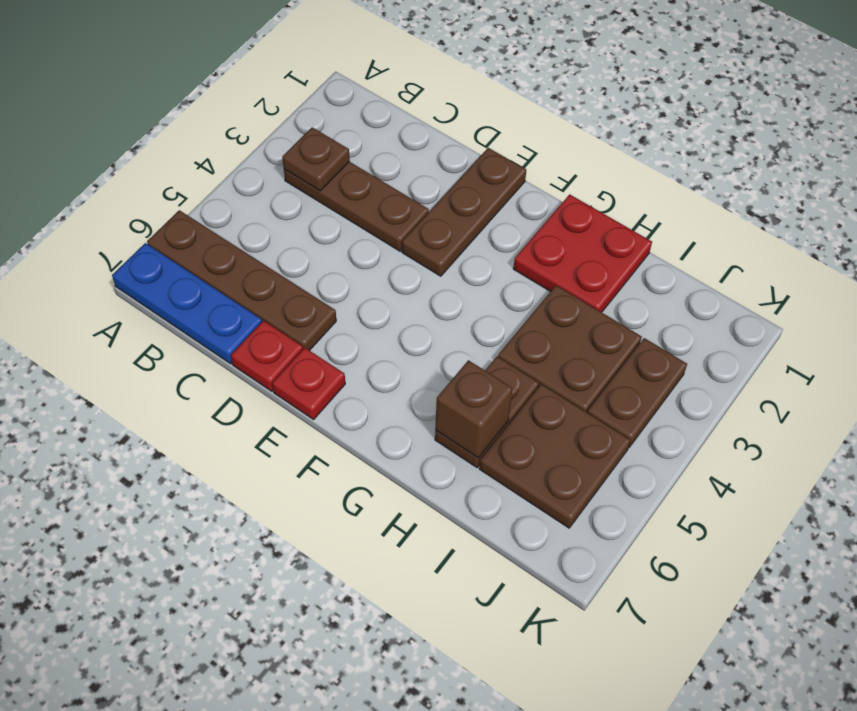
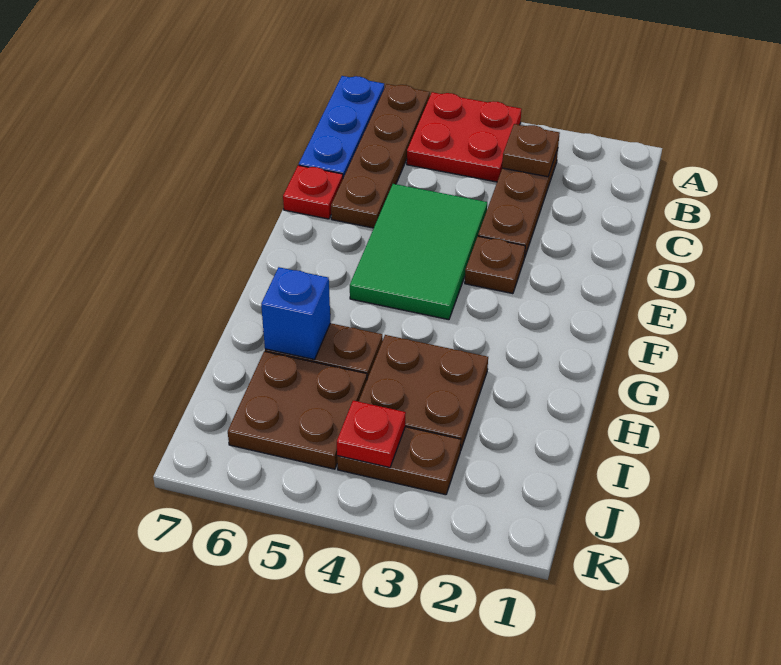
none -> green tile D4:F5 level 1
brown plate E1:E3 level 1 -> brown plate E3 level 1
red plate E7 level 1 -> red plate J4 level 2
red plate G1:H2 level 1 -> red plate A4:B5 level 1
brown brick H6 level 2 -> blue brick H6 level 2

